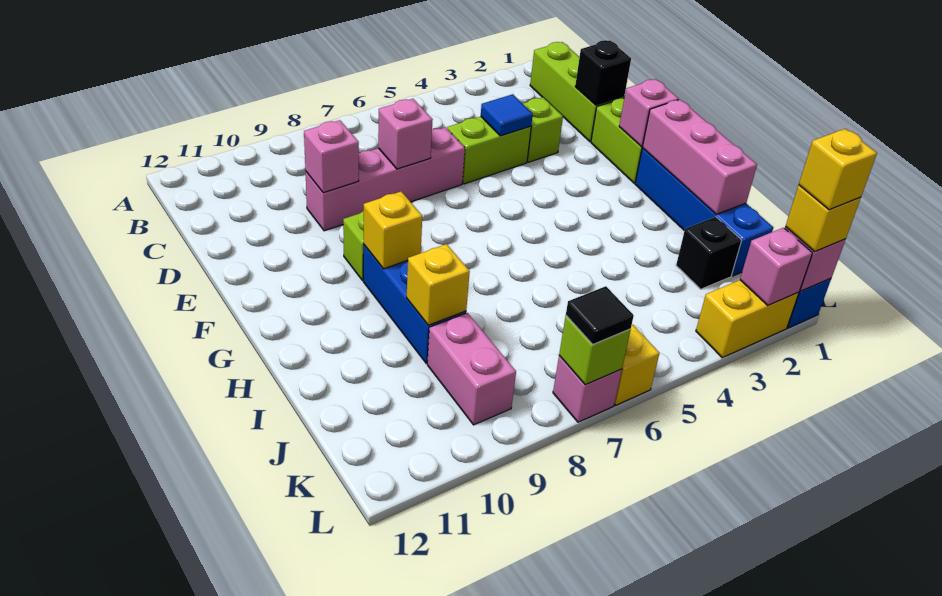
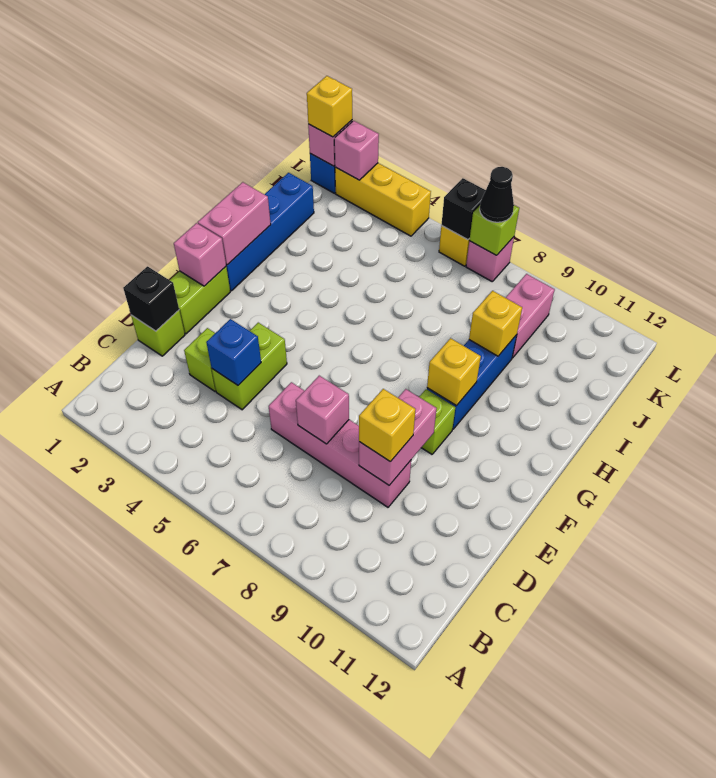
lime brick B1:D1 level 1 -> lime brick D1 level 1
lime brick D4:D5 level 1 -> lime brick D4:E4 level 1
blue tile D4 level 2 -> blue brick D4 level 2
pink brick D9 level 2 -> pink brick D9:E9 level 2
pink brick G1:I1 level 2 -> pink brick G1:H1 level 2
black brick J2 level 1 -> black brick L6 level 2
yellow brick L1 level 4 -> yellow brick D9 level 3
yellow brick L2:L3 level 1 -> yellow brick L2:L4 level 1
black tile L7 level 3 -> black cone L7 level 3

